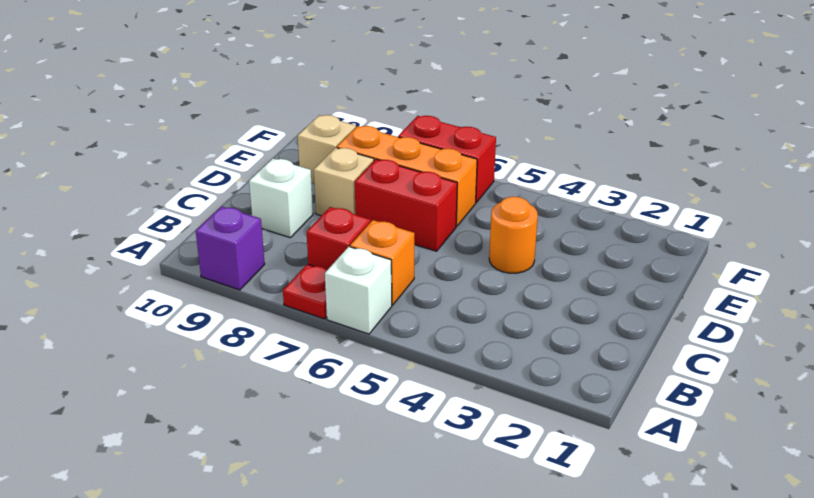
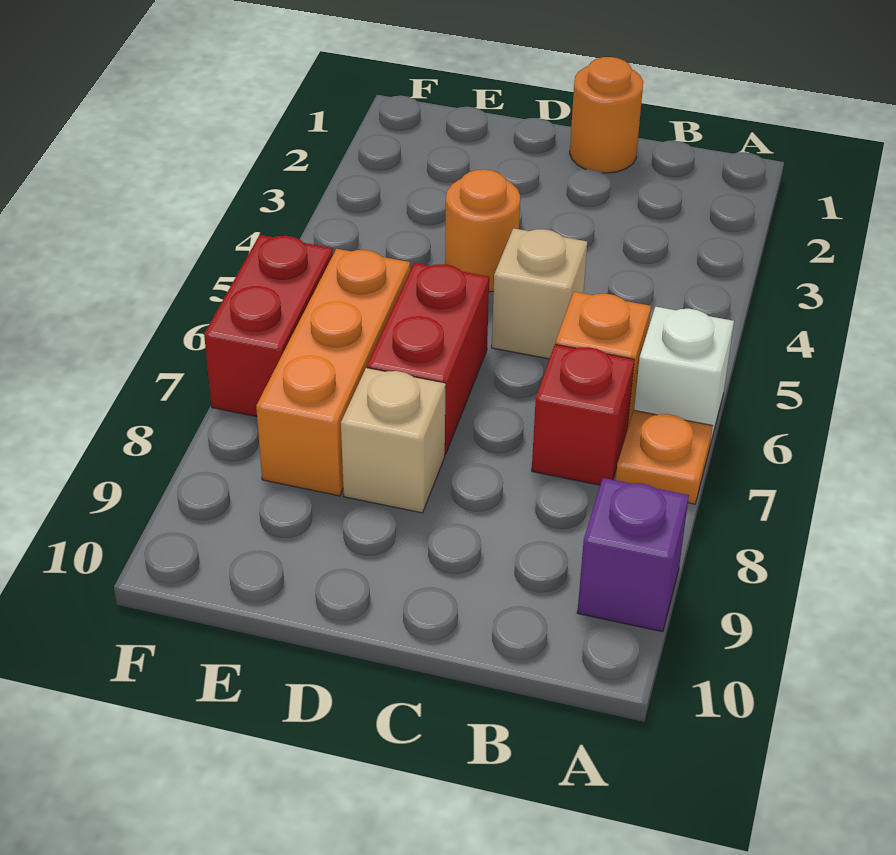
red plate A7 level 1 -> orange plate A7 level 1
none -> orange round brick C1 level 1
white brick C9 level 1 -> none
tan brick E9 level 1 -> tan brick C5 level 1

